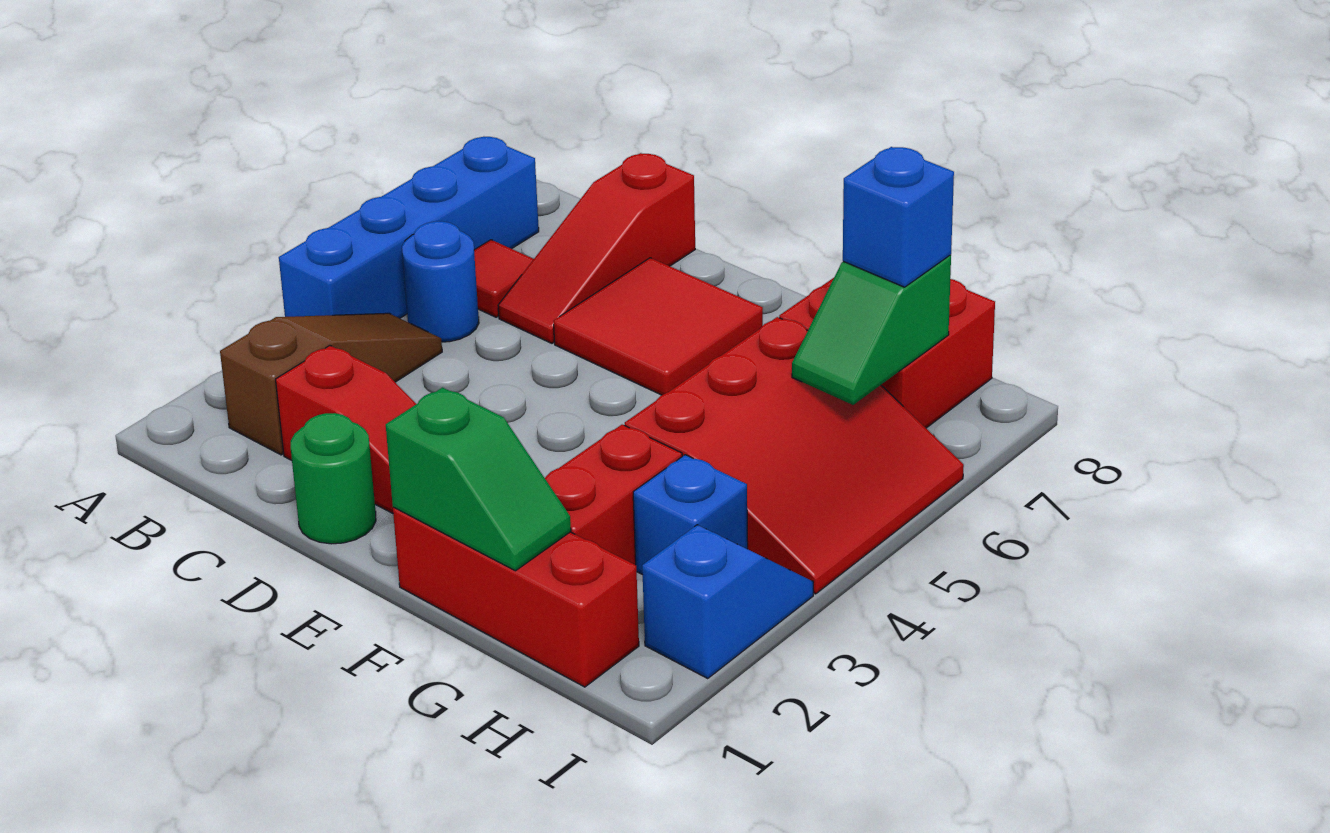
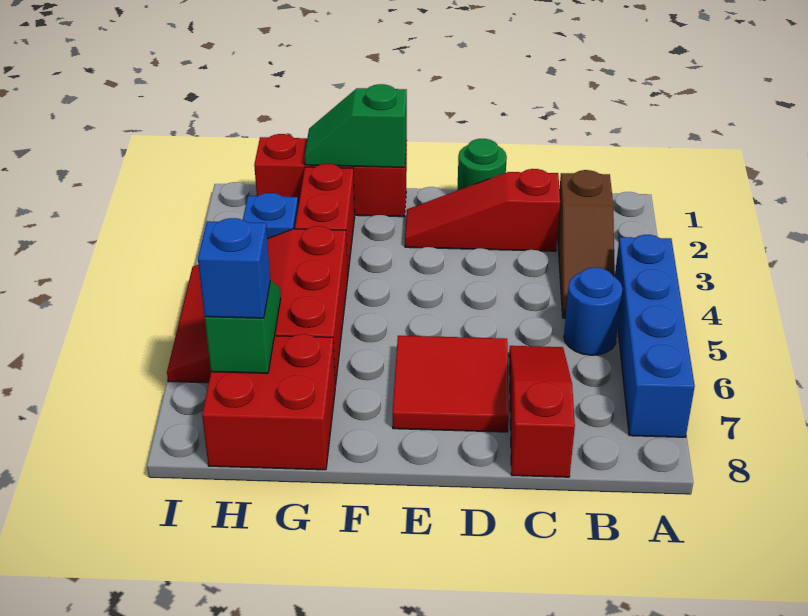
red tile B6 level 1 -> none
blue slope I2:I3 level 1 top 2 -> none

